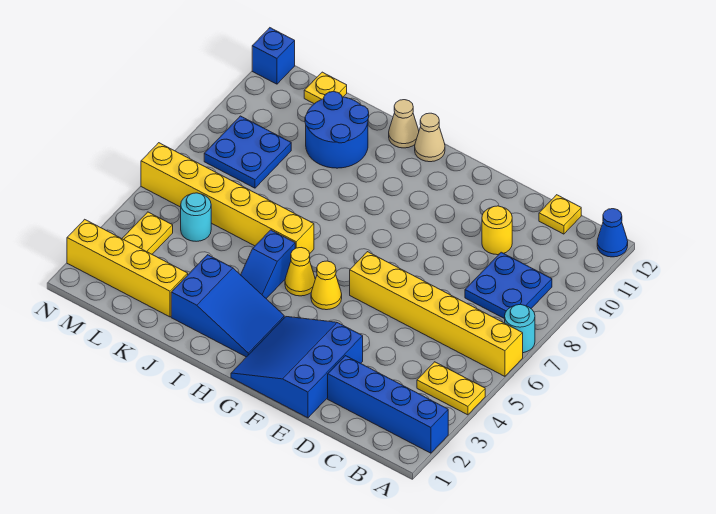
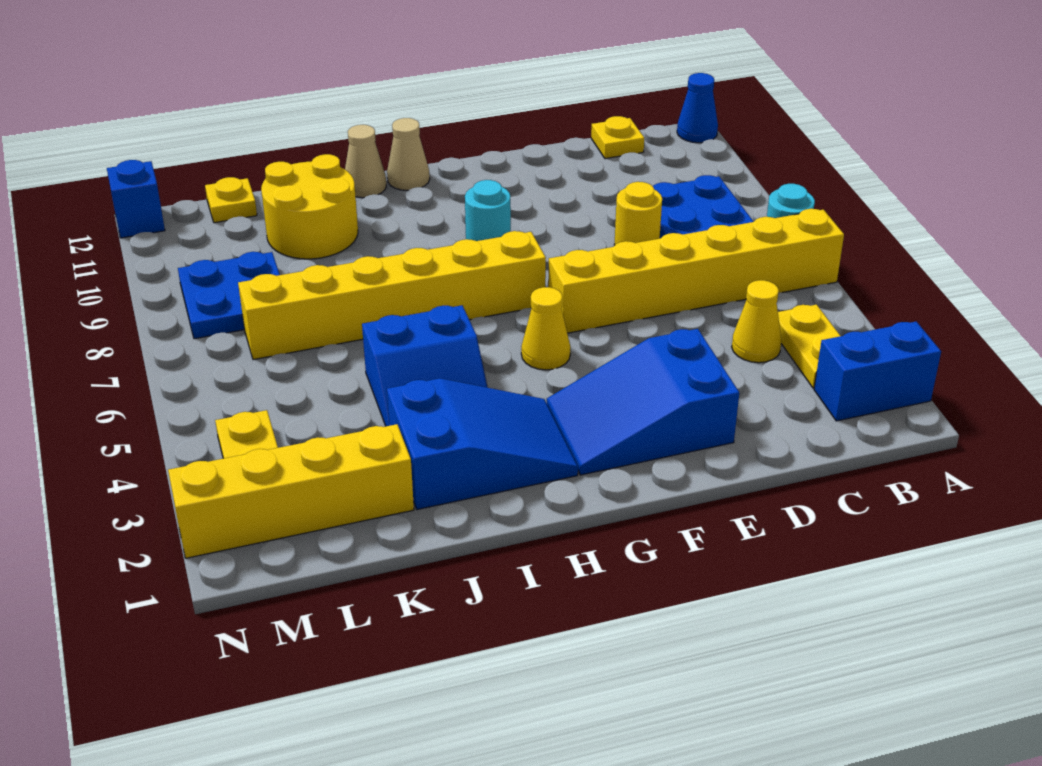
blue brick A2:D2 level 1 -> blue brick A2:B2 level 1
yellow plate A4:B4 level 1 -> yellow plate B3:B4 level 1
yellow round brick D10 level 1 -> yellow round brick D8 level 1
blue slope E1:G3 level 1 top E -> blue slope E2:G3 level 1 top E
yellow cone H5 level 1 -> yellow cone C4 level 1
blue slope I4:I5 level 1 top 5 -> blue slope I4:J5 level 1 top 5
yellow brick I6:N6 level 1 -> yellow brick G7:L7 level 1
blue round brick J10:K11 level 1 -> yellow round brick J10:K11 level 1
cyan round brick L5 level 1 -> cyan round brick G9 level 1

